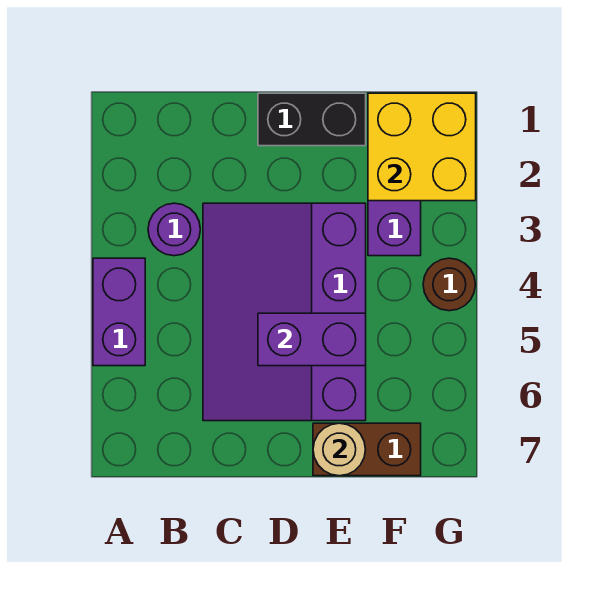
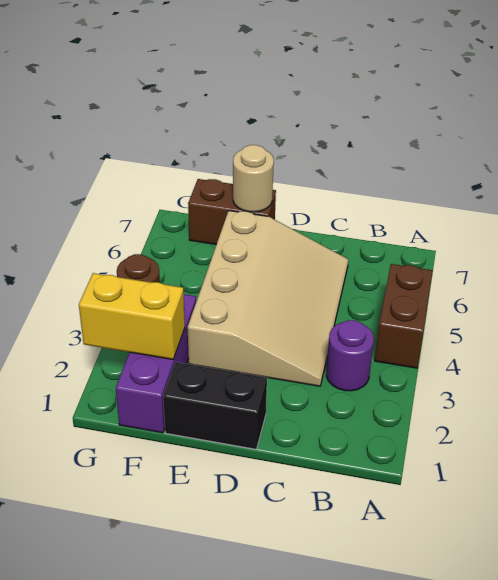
purple brick A4:A5 level 1 -> brown brick A4:A5 level 1
purple slope C3:E6 level 1 top E -> tan slope C3:E6 level 1 top E
purple brick D5:E5 level 2 -> none
yellow brick F1:G2 level 2 -> yellow brick F2:G2 level 2

